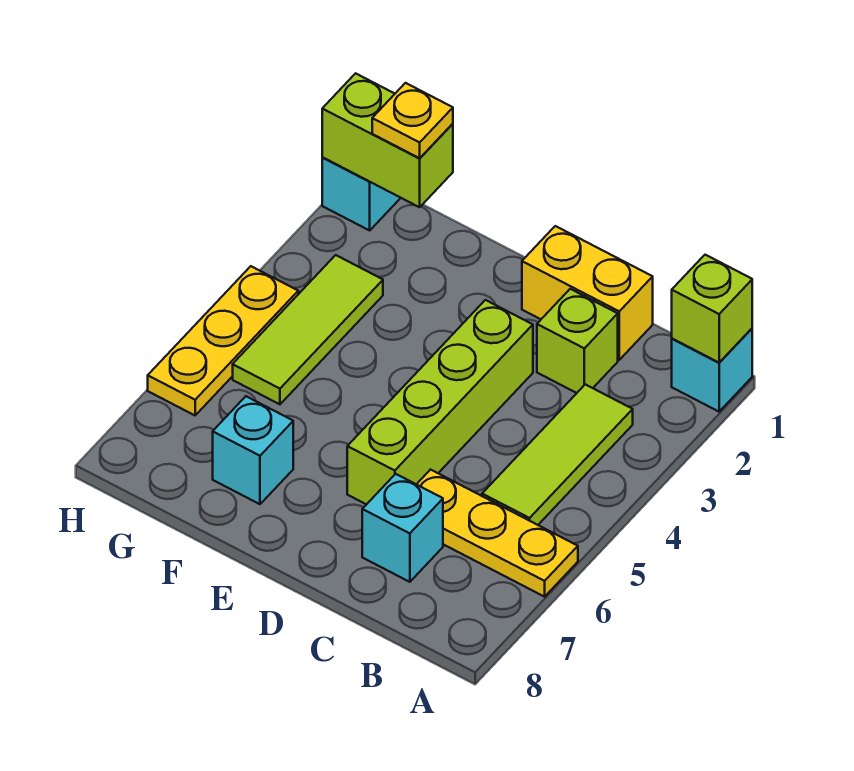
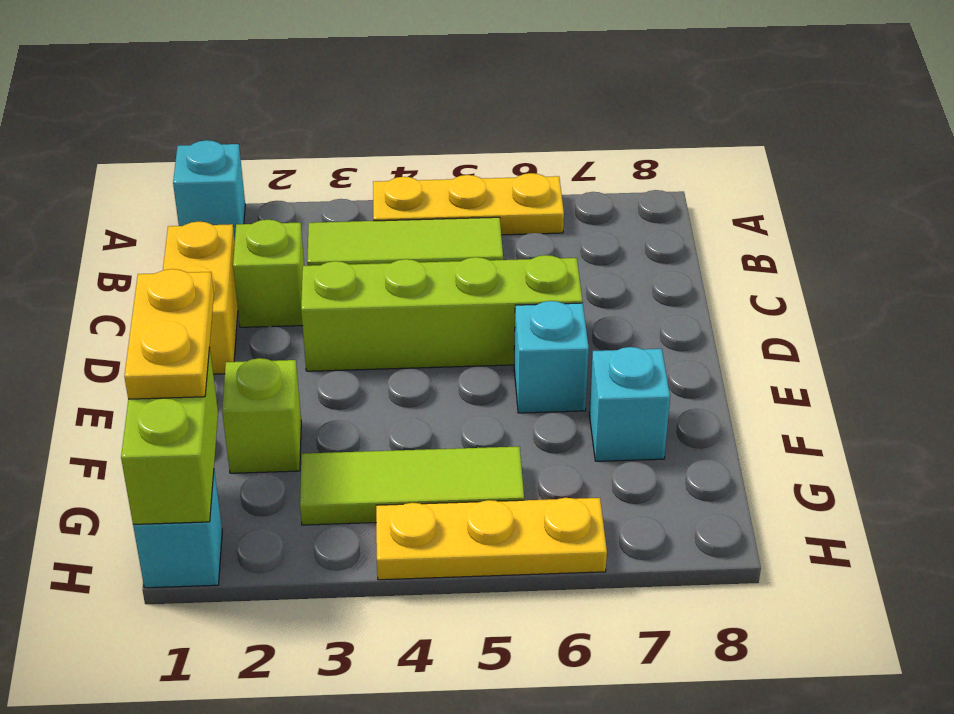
lime brick A1 level 2 -> lime brick F2 level 1
yellow plate A6:C6 level 1 -> yellow plate A4:A6 level 1
cyan brick C7 level 1 -> cyan brick E6 level 1
yellow plate G1 level 3 -> yellow plate F1:G1 level 3

